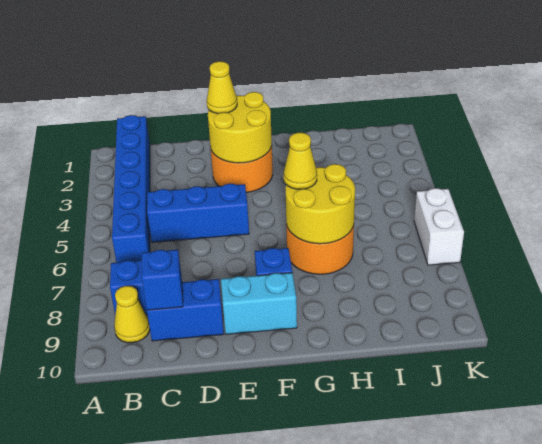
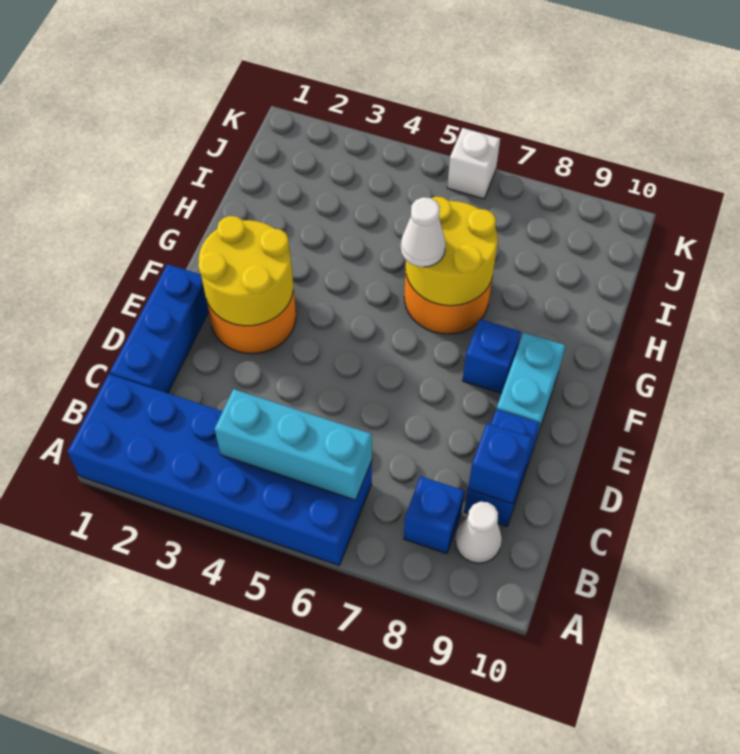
blue brick B1:B6 level 1 -> blue brick A1:B6 level 1
none -> cyan brick B4:B6 level 2
yellow cone B9 level 1 -> white cone B9 level 1
blue brick C5:E5 level 1 -> blue brick C1:E1 level 1
yellow cone E2 level 3 -> none
yellow cone G6 level 3 -> white cone G6 level 3
white brick K6:K7 level 1 -> white brick K6 level 1

